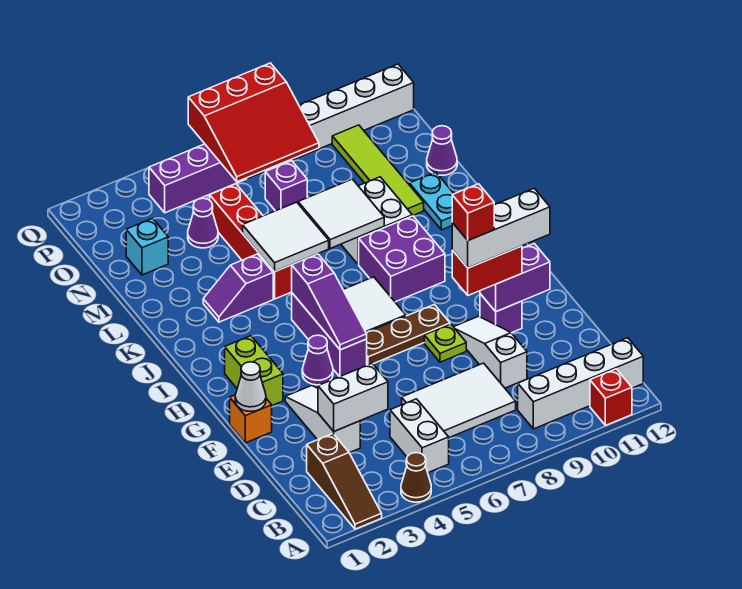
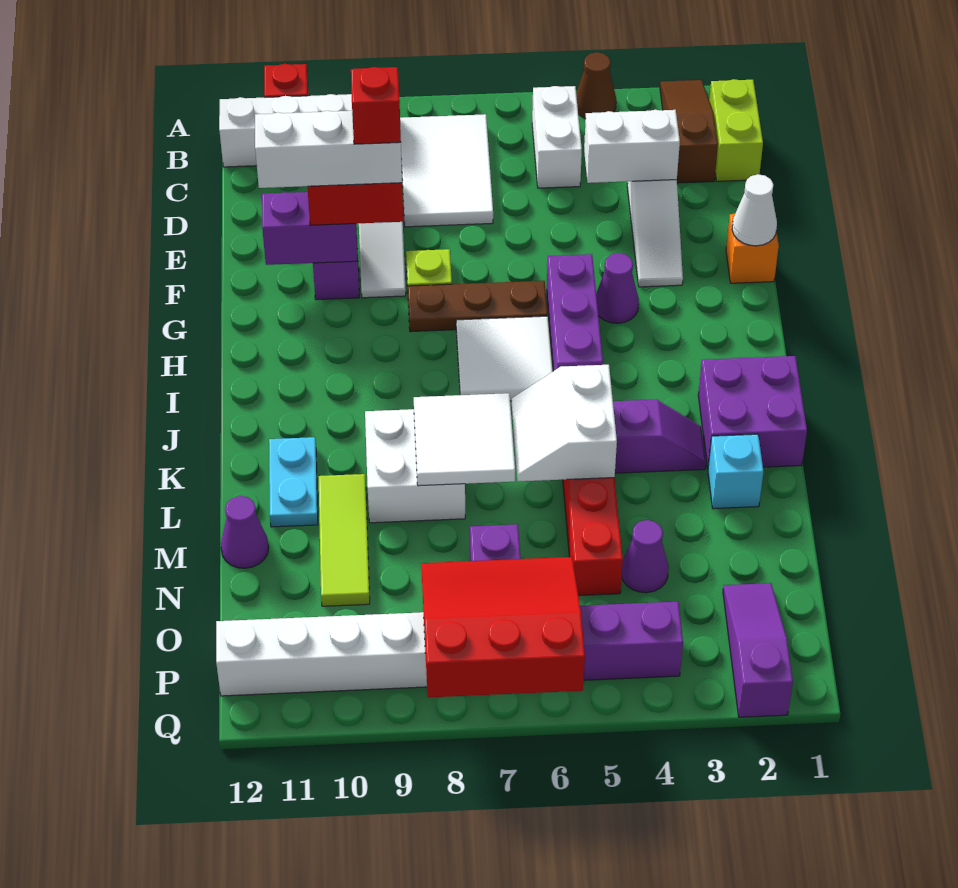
white tile C6:D8 level 1 -> white tile B7:D8 level 1
lime brick G2:H2 level 1 -> lime brick B1:C1 level 1
purple slope G5:I5 level 2 top I -> purple slope O2:Q2 level 1 top Q
purple brick I8:J9 level 1 -> purple brick J1:K2 level 1
white tile K5:L6 level 2 -> white slope K5:L6 level 2 top 5
lime tile L10:O10 level 1 -> lime tile L10:N10 level 1
cyan brick N2 level 1 -> cyan brick L2 level 1

